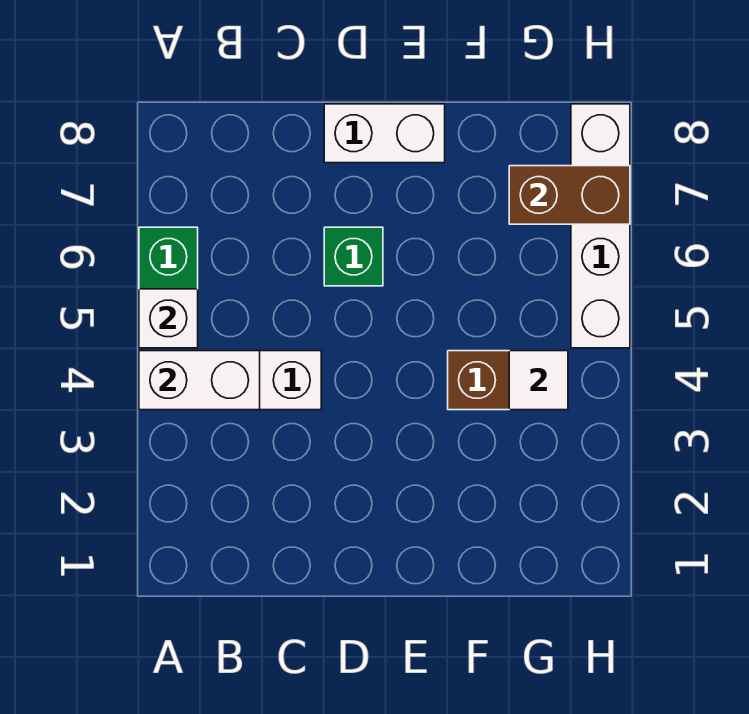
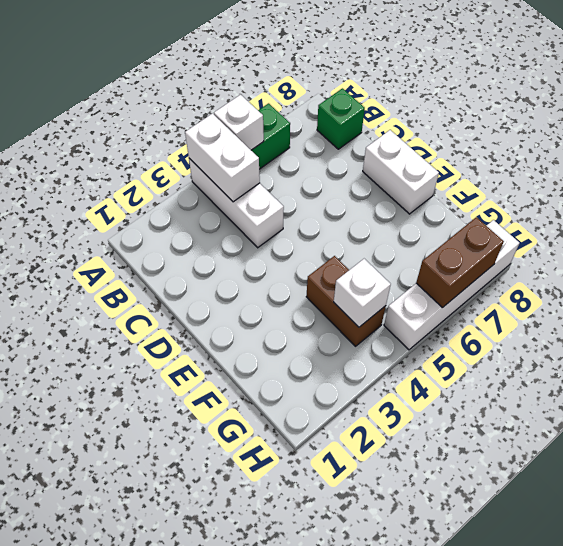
green brick D6 level 1 -> green brick B8 level 1
white tile G4 level 2 -> white brick G4 level 2
brown brick G7:H7 level 2 -> brown brick H6:H7 level 2

